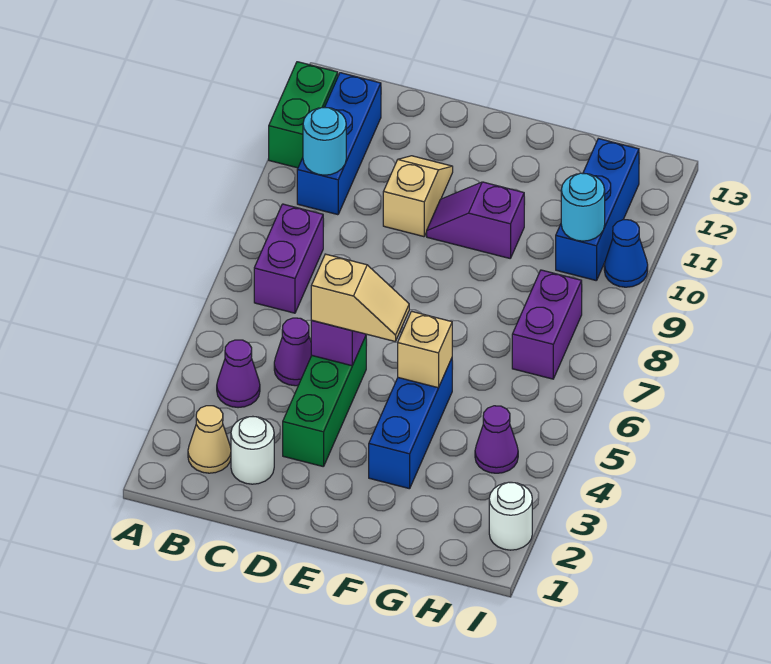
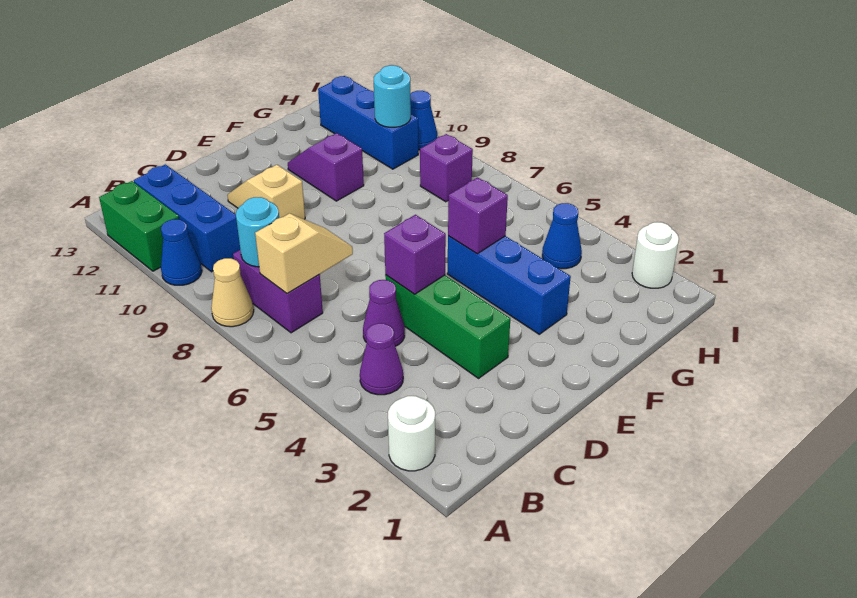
none -> blue cone A10 level 1
tan cone B2 level 1 -> tan cone A8 level 1
cyan round brick B10 level 2 -> cyan round brick B8 level 2
white round brick C2 level 1 -> white round brick A2 level 1
tan slope D5:E5 level 3 top D -> tan slope B7:C7 level 2 top B
purple slope E10:F10 level 1 top F -> purple slope F10:F11 level 1 top 10
tan brick F5 level 2 -> purple brick F5 level 2
purple cone H4 level 1 -> blue cone H4 level 1
purple brick H7:H8 level 1 -> purple brick H8 level 1

